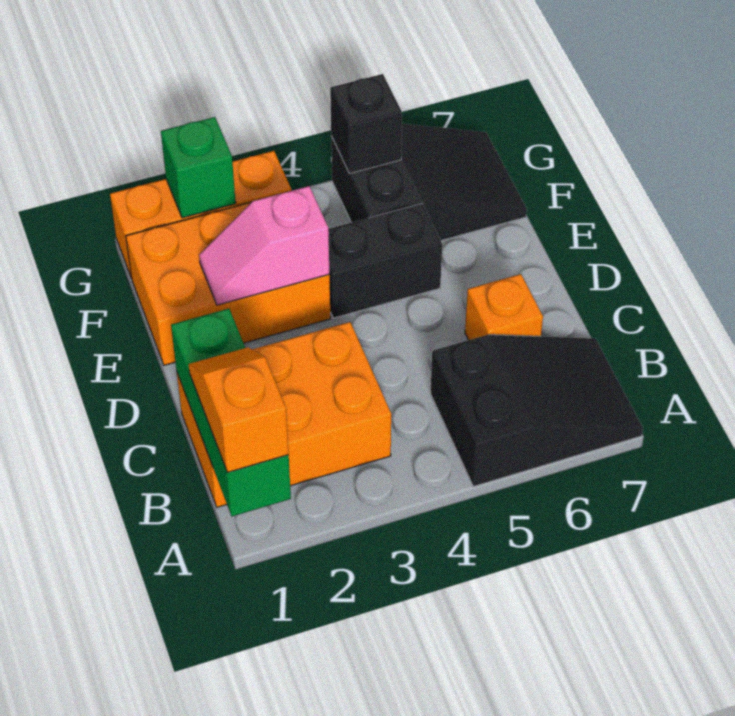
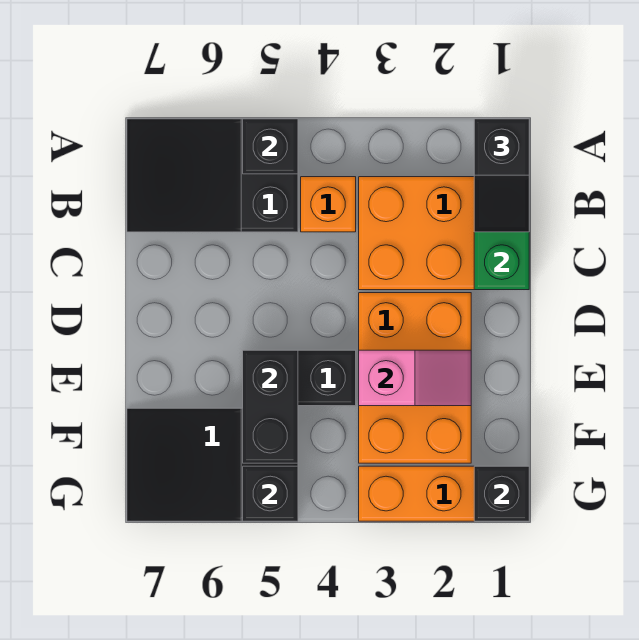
orange slope A1:B1 level 3 top A -> black slope A1:B1 level 3 top A
none -> black brick A5 level 2
orange brick C6 level 1 -> orange brick B4 level 1
orange brick E1:F3 level 1 -> orange brick D2:F3 level 1
none -> black brick E5:F5 level 2
none -> black brick G1 level 2
green brick G2 level 2 -> none

